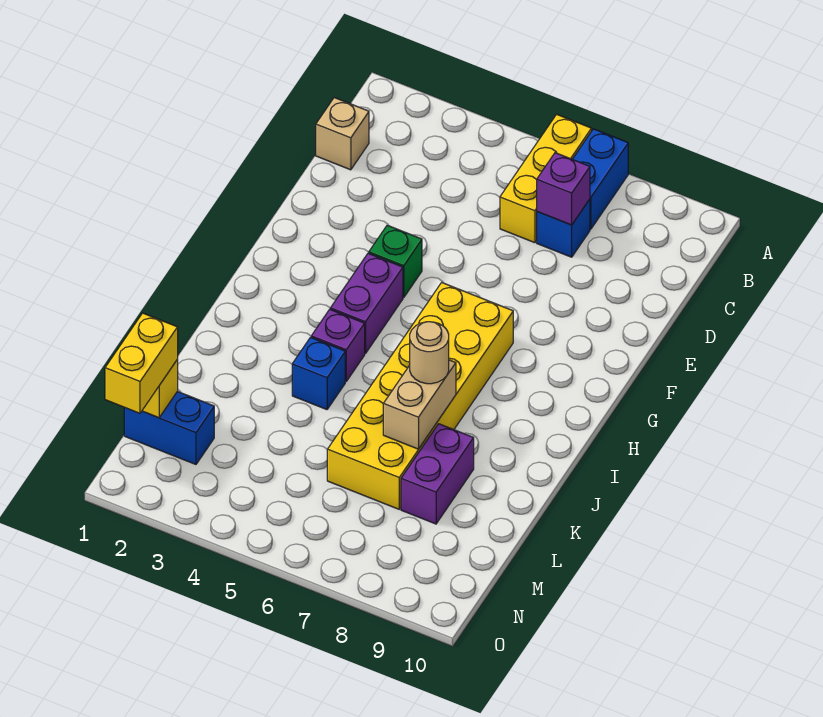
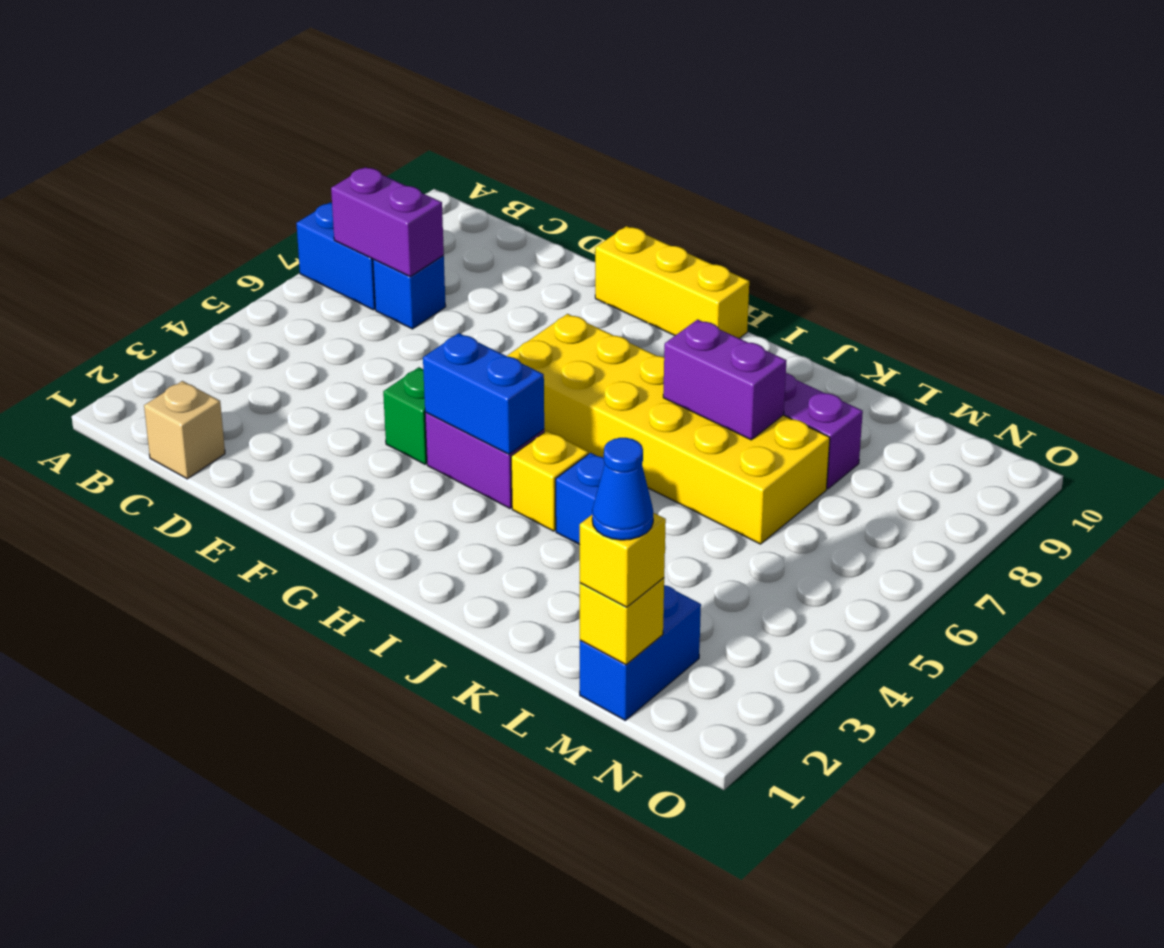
yellow brick A6:C6 level 1 -> yellow brick F10:H10 level 1
purple brick C7 level 2 -> purple brick B7:C7 level 2
none -> blue brick G4:H4 level 2
purple brick I4 level 1 -> yellow brick I4 level 1
tan brick J7:K7 level 2 -> purple brick J7:K7 level 2
tan round brick J7 level 3 -> none
yellow brick M1:N1 level 3 -> yellow brick M1 level 3
none -> blue cone M1 level 4

